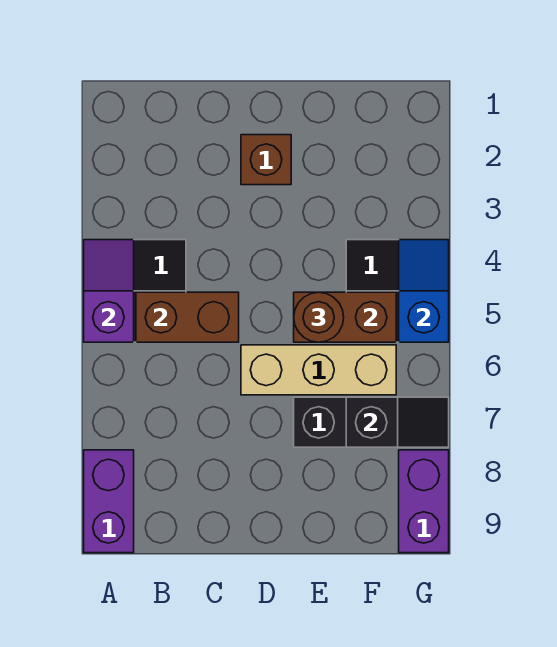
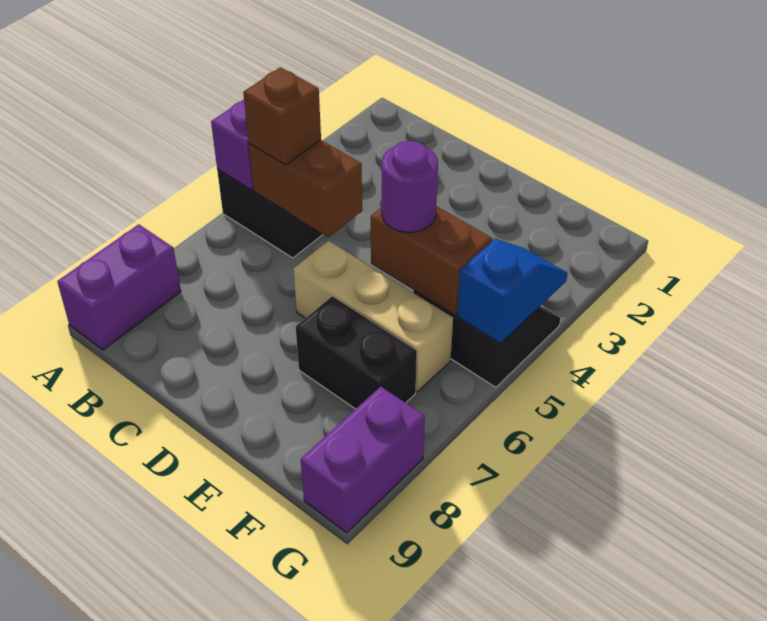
brown brick D2 level 1 -> brown brick B5 level 3
brown round brick E5 level 3 -> purple round brick E5 level 3
black slope F7:G7 level 2 top F -> none

